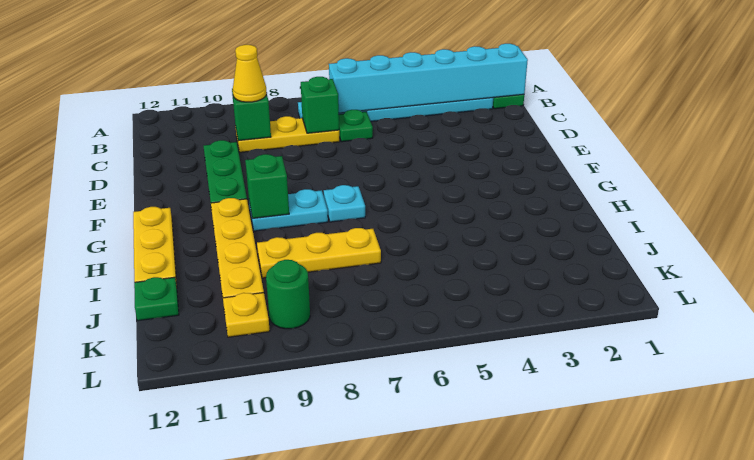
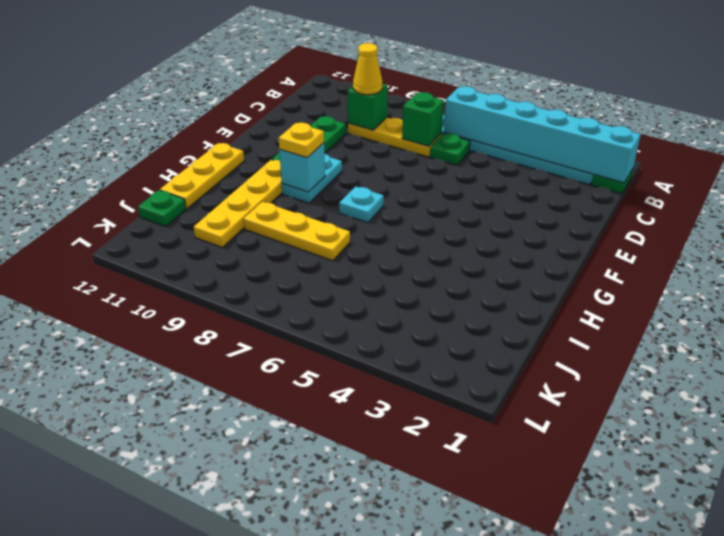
cyan plate G8:G9 level 1 -> cyan plate F9:G9 level 1
green brick G9 level 2 -> cyan brick G9 level 2
green round brick K9 level 1 -> none
yellow plate K10 level 1 -> yellow plate G9 level 3

